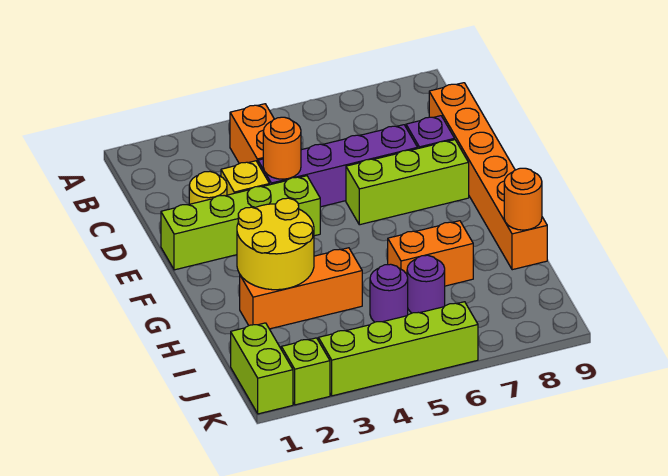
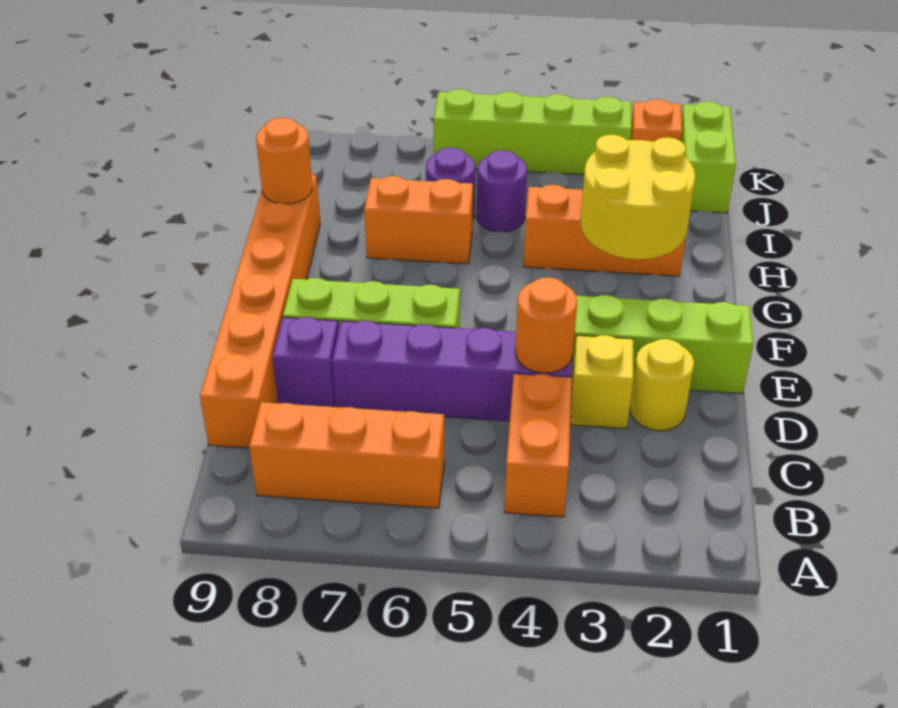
none -> orange brick B6:B8 level 1
lime brick K2 level 1 -> orange brick K2 level 1

